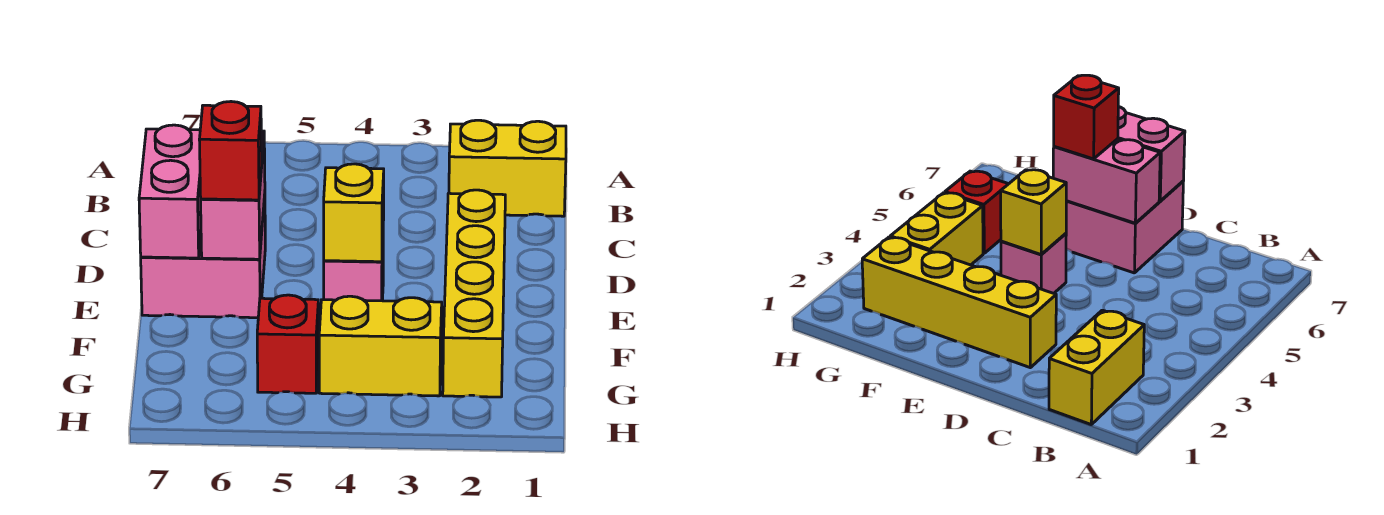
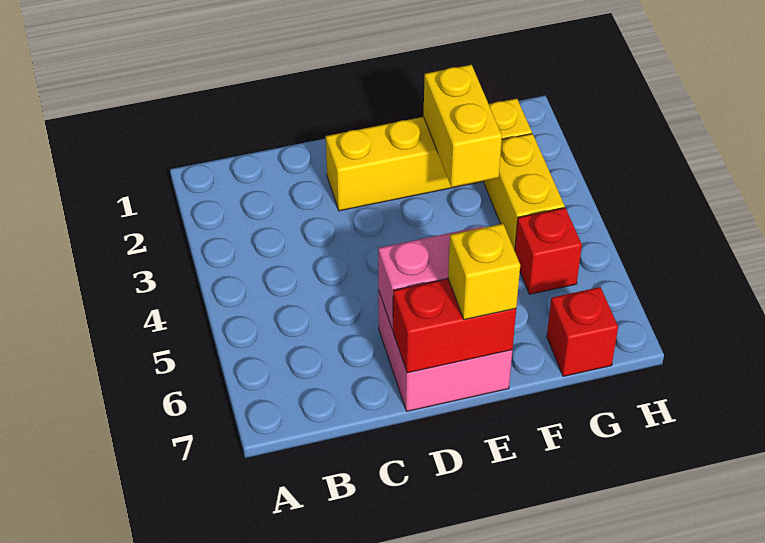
yellow brick B1:B2 level 1 -> yellow brick F2:F3 level 2
pink brick D7:E7 level 2 -> red brick D7:E7 level 2
pink brick E4 level 1 -> none
yellow brick E4 level 2 -> yellow brick E7 level 3
red brick E6 level 3 -> red brick G7 level 1

